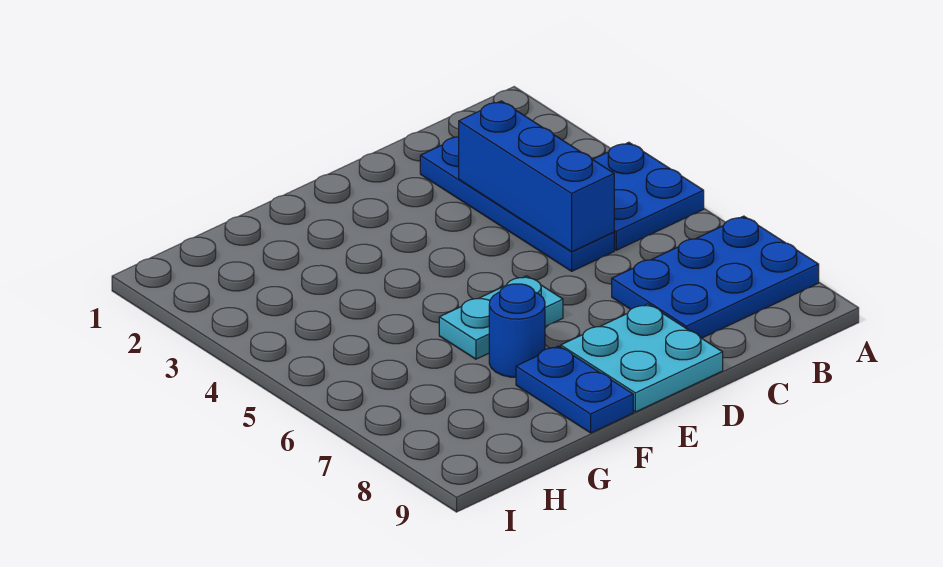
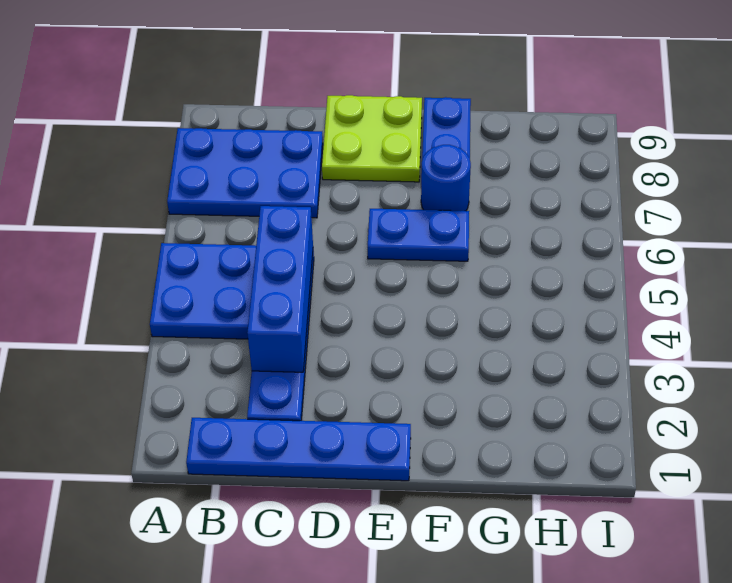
none -> blue plate B1:E1 level 1
cyan plate D8:E9 level 1 -> lime plate D8:E9 level 1
cyan plate E6:F6 level 1 -> blue plate E6:F6 level 1

